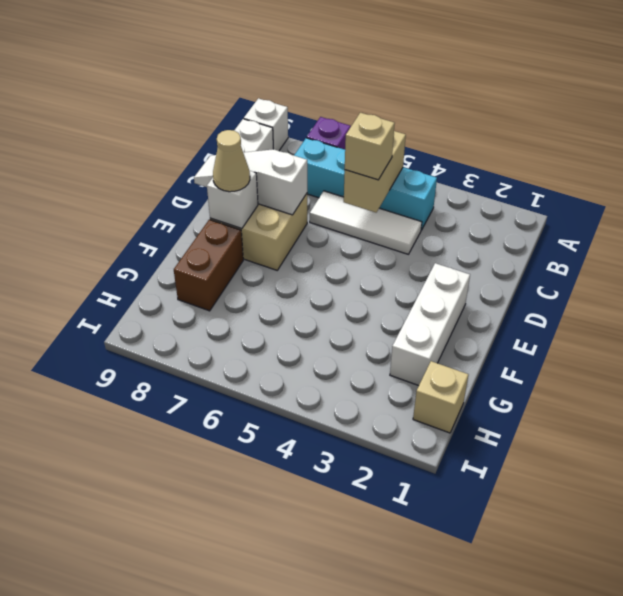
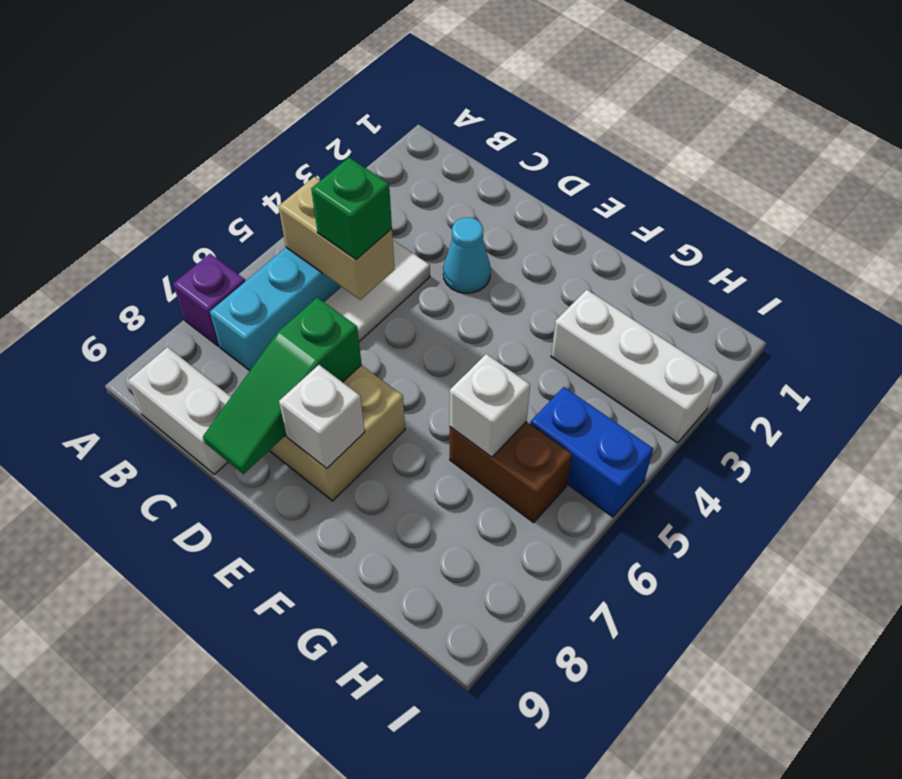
white brick A9 level 1 -> white brick G6 level 2
tan brick C5 level 3 -> green brick C5 level 3
none -> cyan cone D3 level 1
white slope D7:D9 level 2 top 7 -> green slope D7:D9 level 2 top 7
white brick E2:G2 level 1 -> white brick G3:I3 level 1
tan cone E8 level 3 -> none
brown brick F8:G8 level 1 -> brown brick G6:H6 level 1
tan brick H1 level 1 -> none
none -> blue brick H5:I5 level 1

